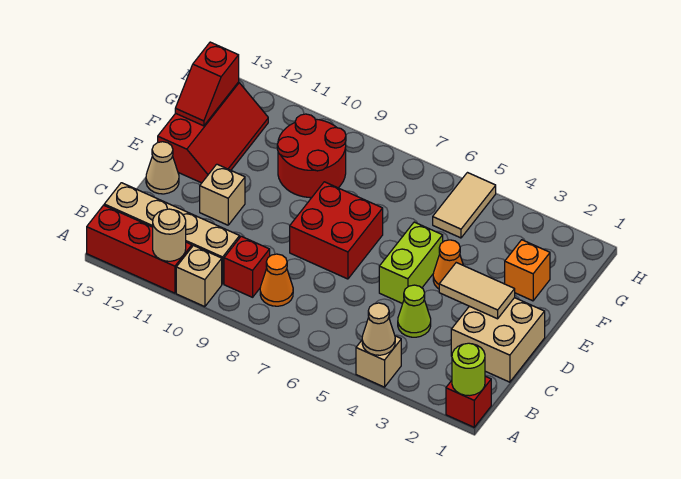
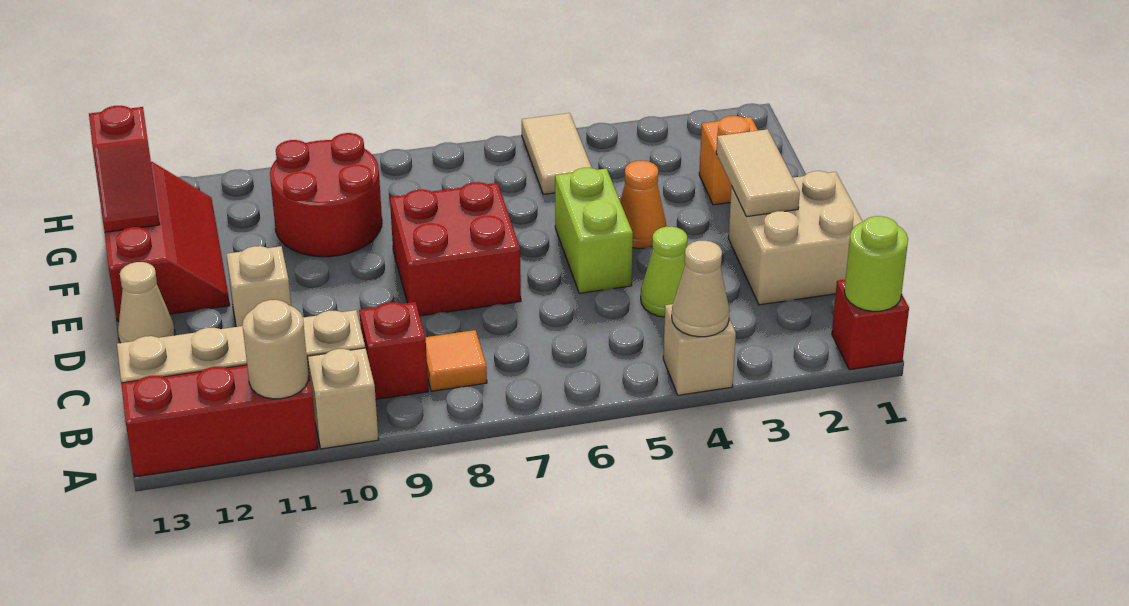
orange cone B8 level 1 -> orange tile B8 level 1
tan tile D2:D3 level 2 -> tan tile D2:E2 level 2

